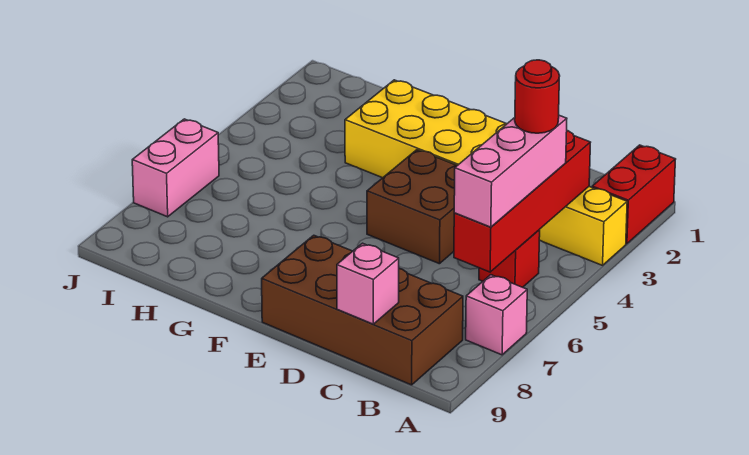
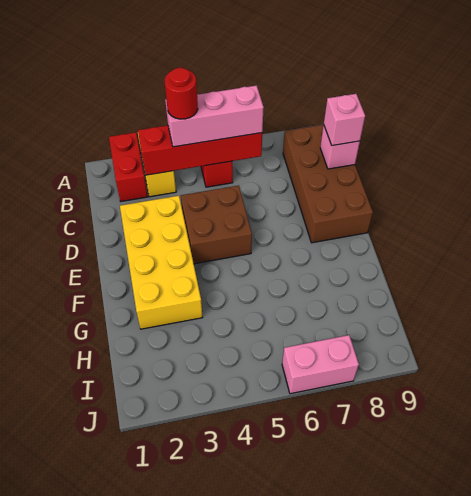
red brick A1:A2 level 1 -> red brick A2:B2 level 1
pink brick A7 level 1 -> pink brick C9 level 3

